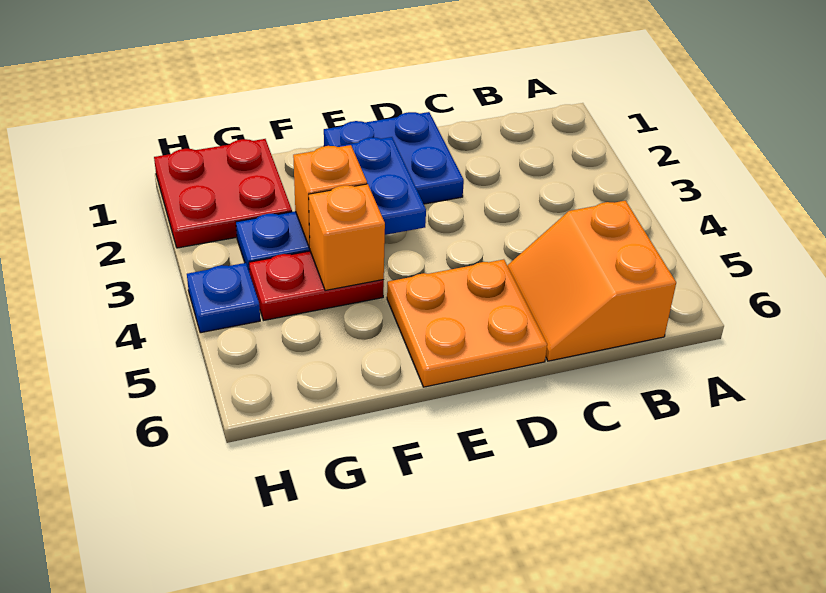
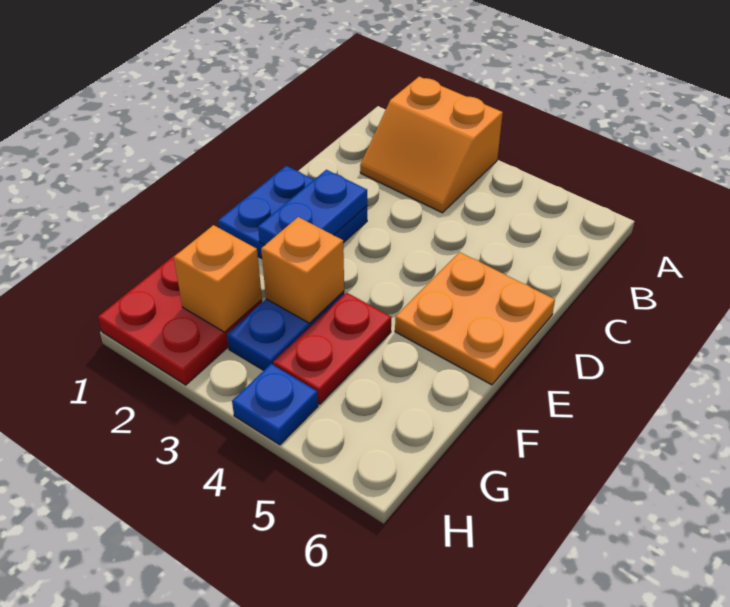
orange slope B5:C6 level 1 top B -> orange slope A2:B3 level 1 top A
blue plate E2:E3 level 2 -> blue plate D2:E2 level 2
orange brick F4 level 2 -> orange brick G2 level 2

